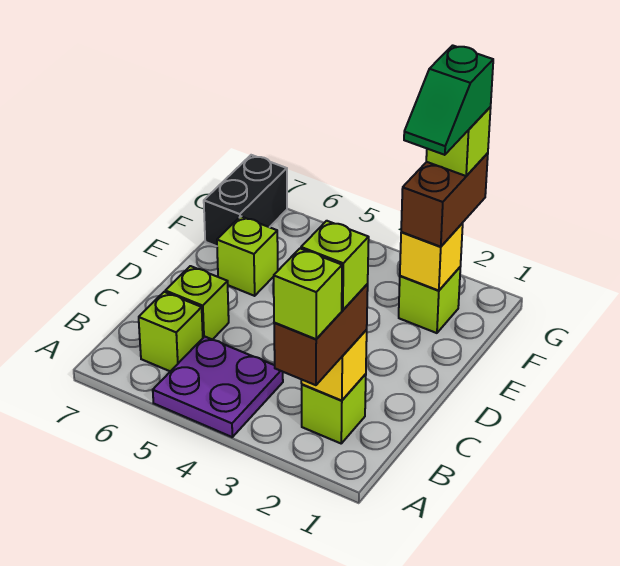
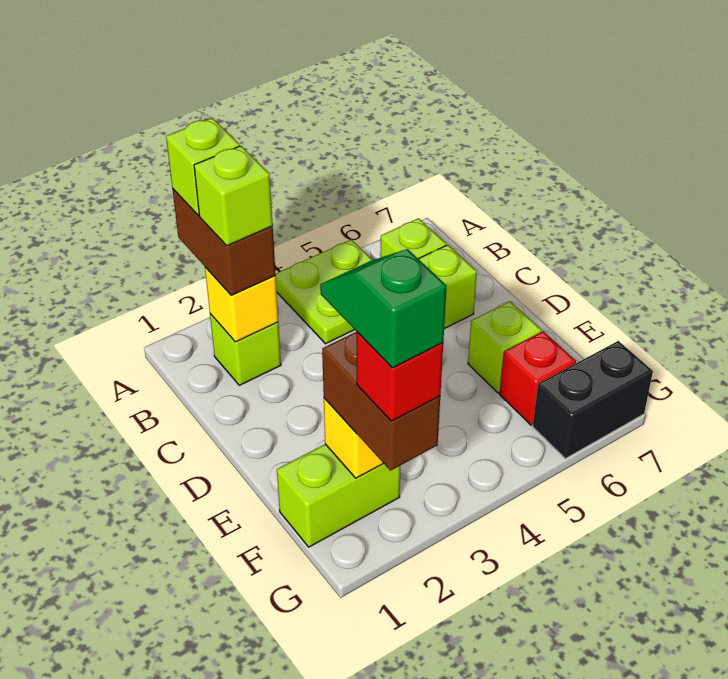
purple plate A4:B5 level 1 -> lime plate A4:B5 level 1
lime brick F2 level 1 -> lime brick F1:F2 level 1
none -> red brick F6 level 1
black brick F7:G7 level 1 -> black brick G6:G7 level 1
lime brick G2 level 4 -> red brick G2 level 4

